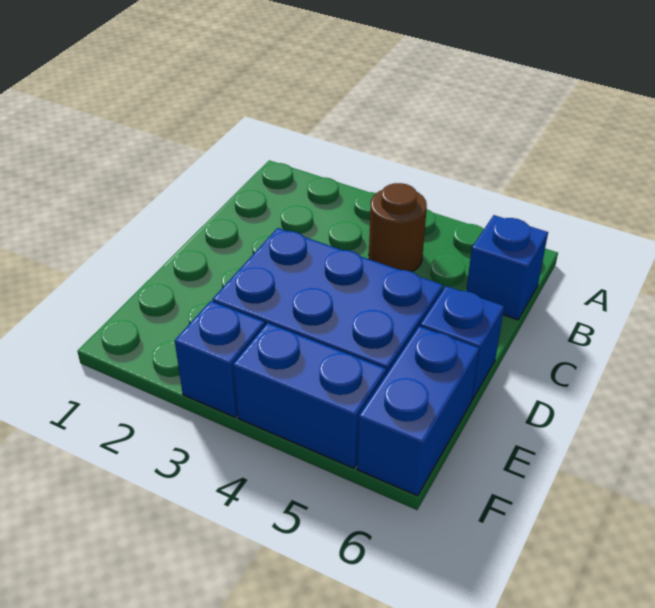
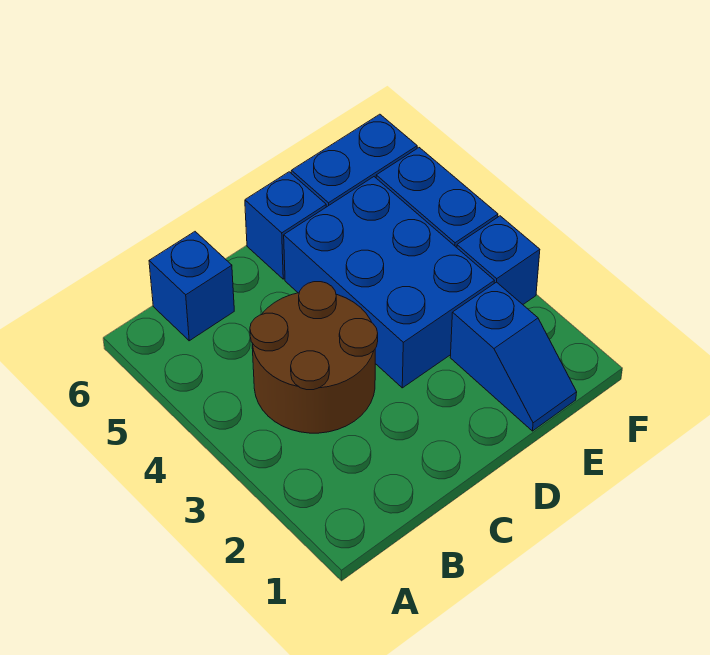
brown round brick B4 level 1 -> brown round brick B3:C4 level 1
none -> blue slope E1:E2 level 1 top 2

